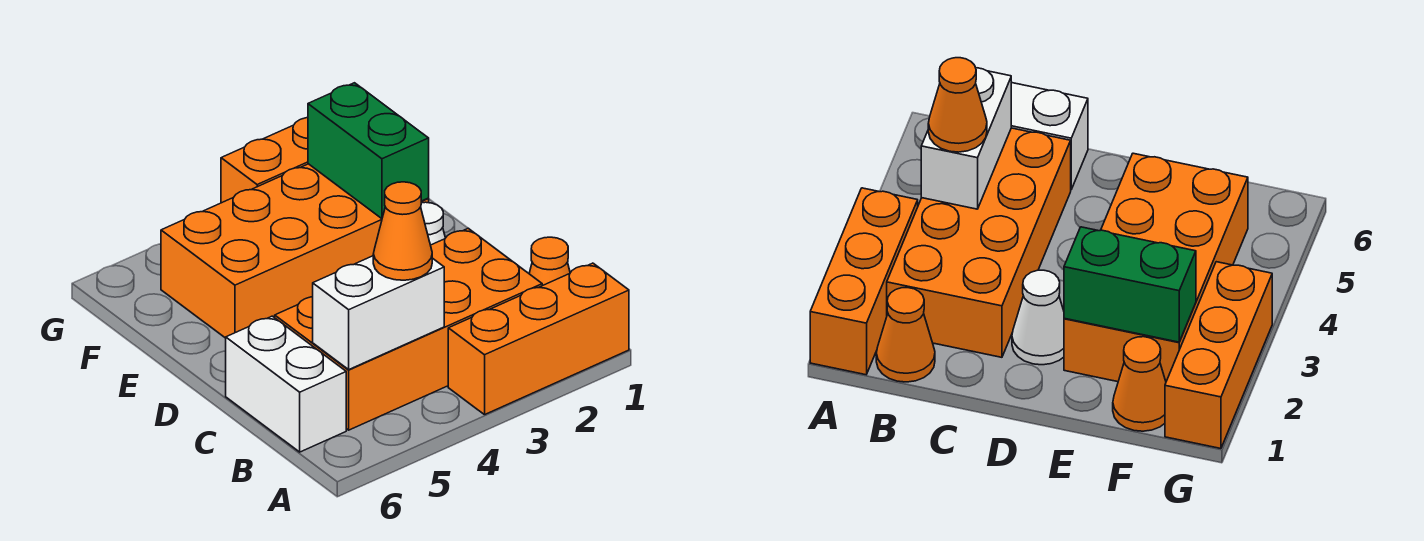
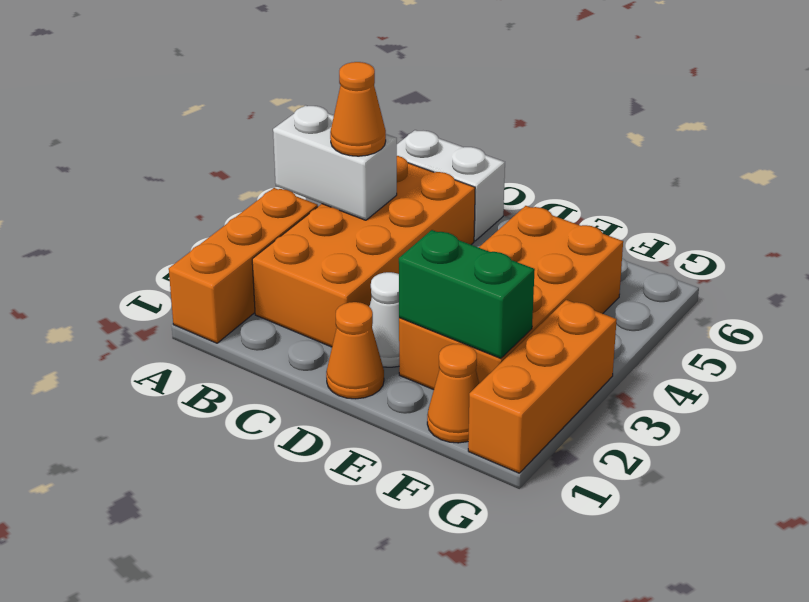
orange cone B1 level 1 -> orange cone D1 level 1
white brick B4:B5 level 2 -> white brick A4:B4 level 2

